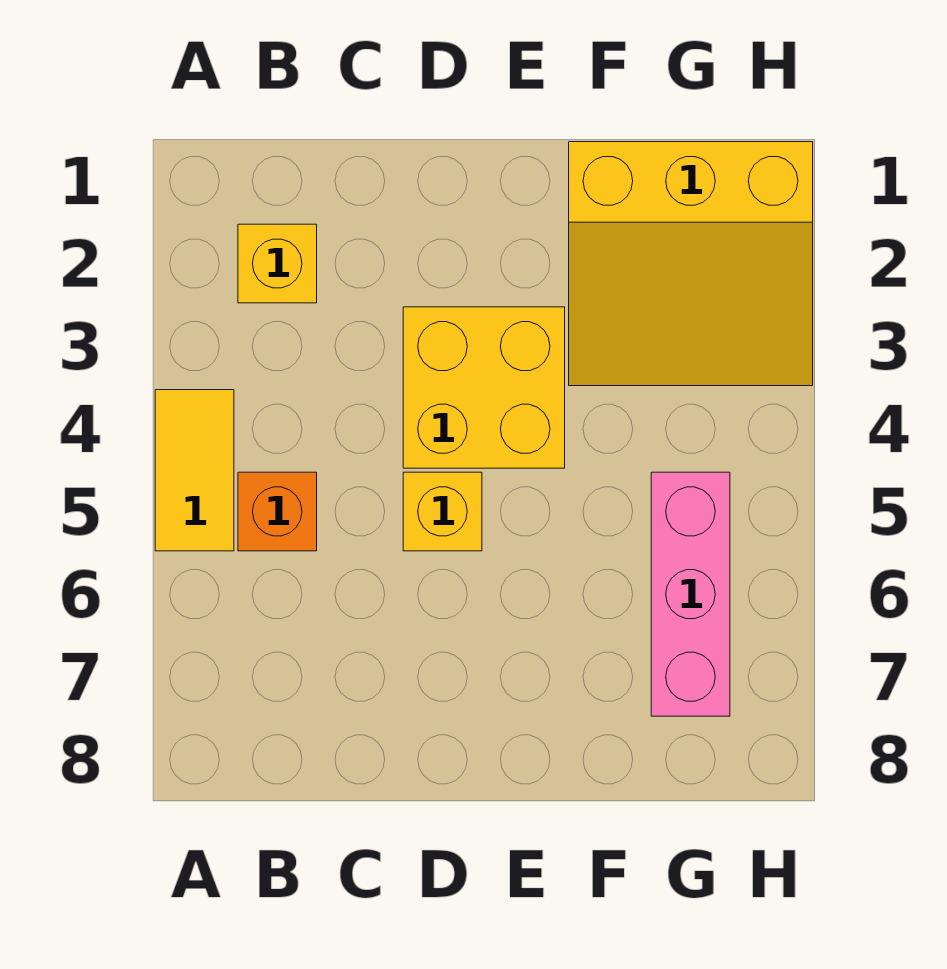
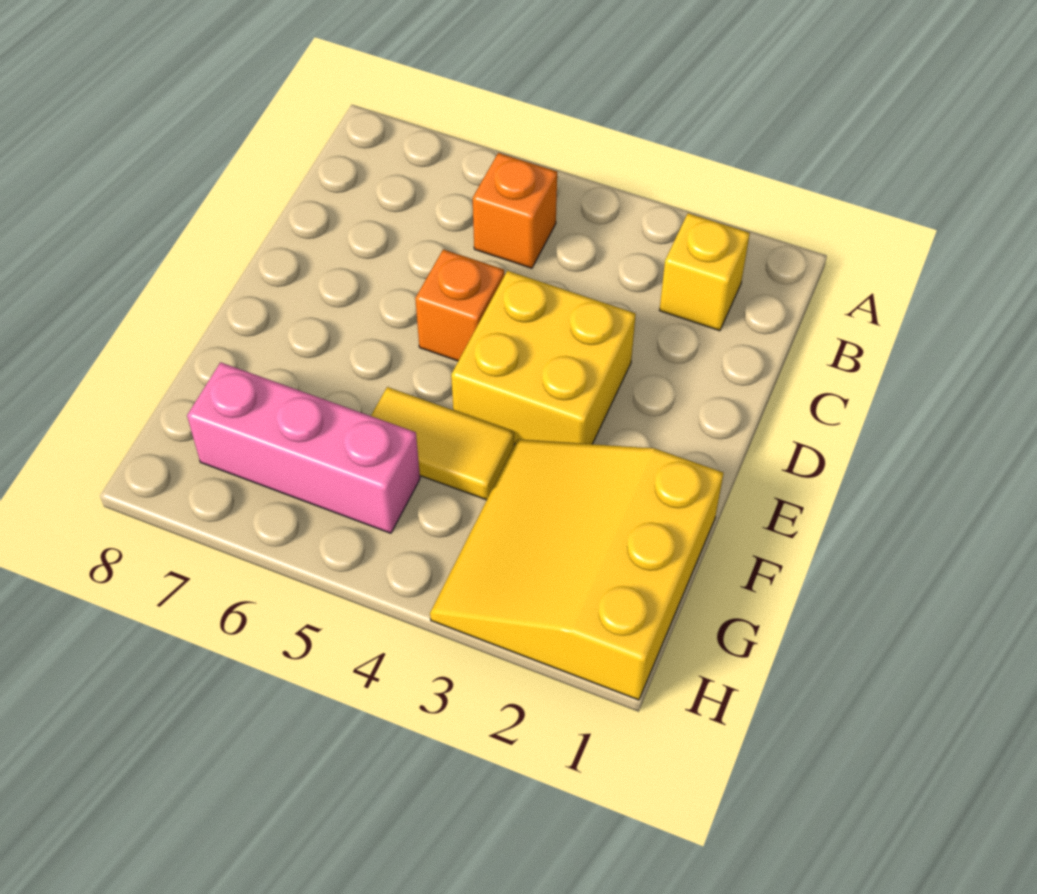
yellow tile A4:A5 level 1 -> yellow tile F4:F5 level 1
yellow brick D5 level 1 -> orange brick D5 level 1

